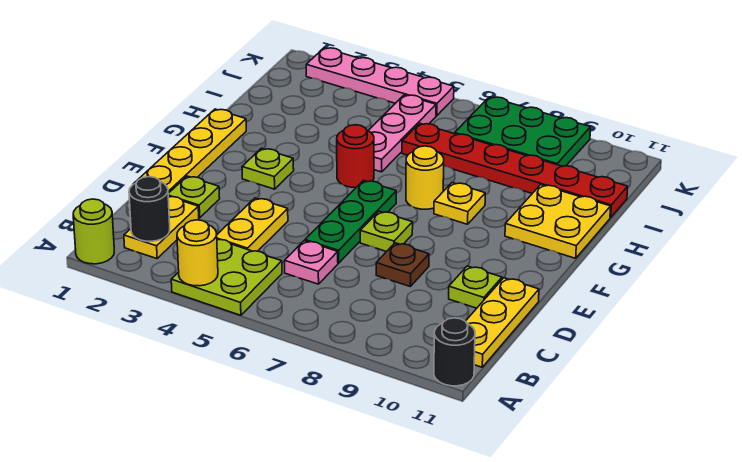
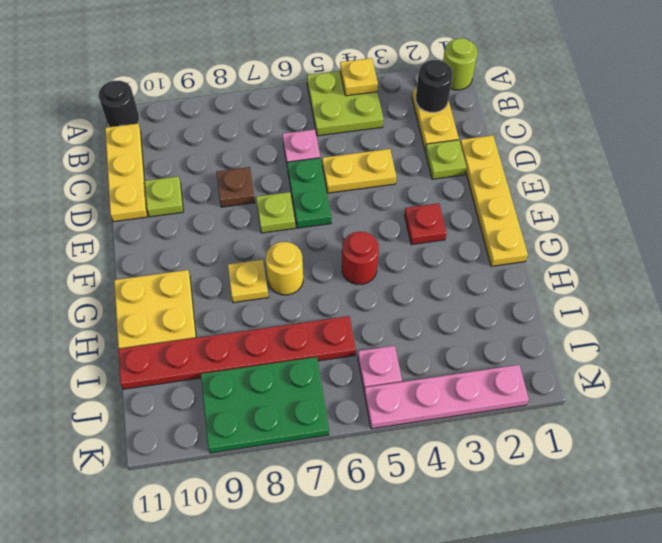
yellow round brick A4 level 2 -> yellow plate A4 level 2
yellow plate C4:D4 level 1 -> yellow plate D4:D5 level 1
green plate D6:F6 level 1 -> green plate D6:E6 level 1
lime plate F3 level 1 -> red plate F3 level 1
pink plate H5:J5 level 1 -> pink plate J5 level 1

